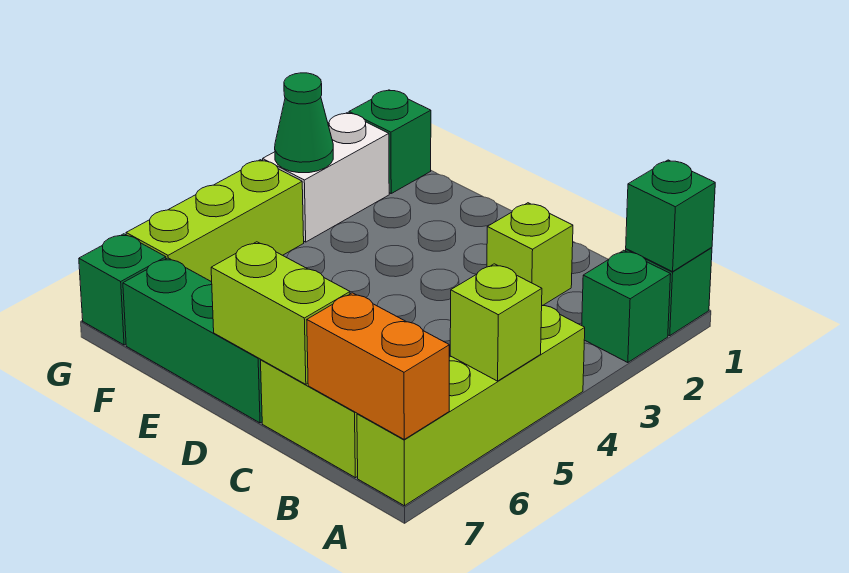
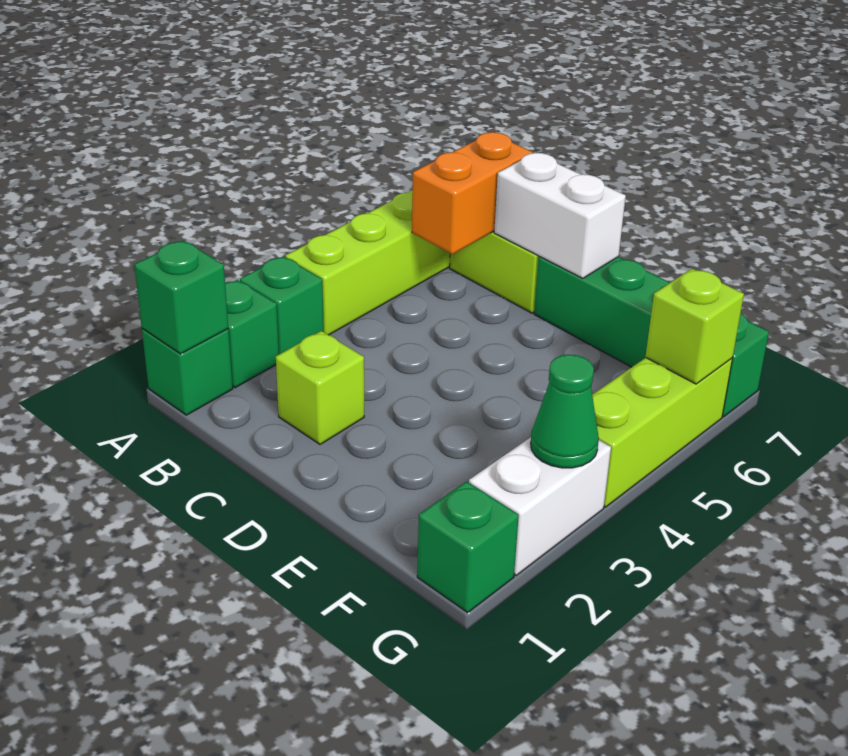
none -> green brick A3 level 1
lime brick A5 level 2 -> lime brick G6 level 2
orange brick A7:B7 level 2 -> orange brick B6:B7 level 2
lime brick C7:D7 level 2 -> white brick C7:D7 level 2

